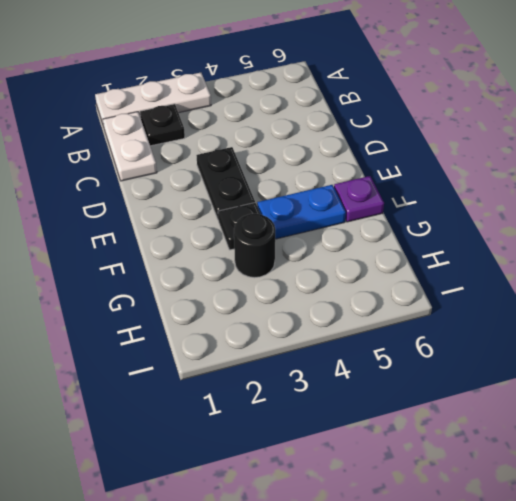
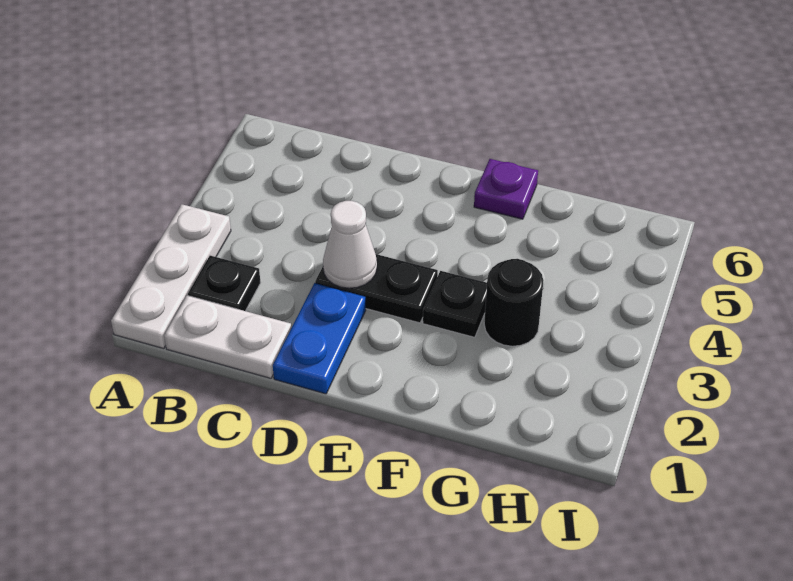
none -> white cone D3 level 2
blue plate F4:F5 level 1 -> blue plate D1:D2 level 1

